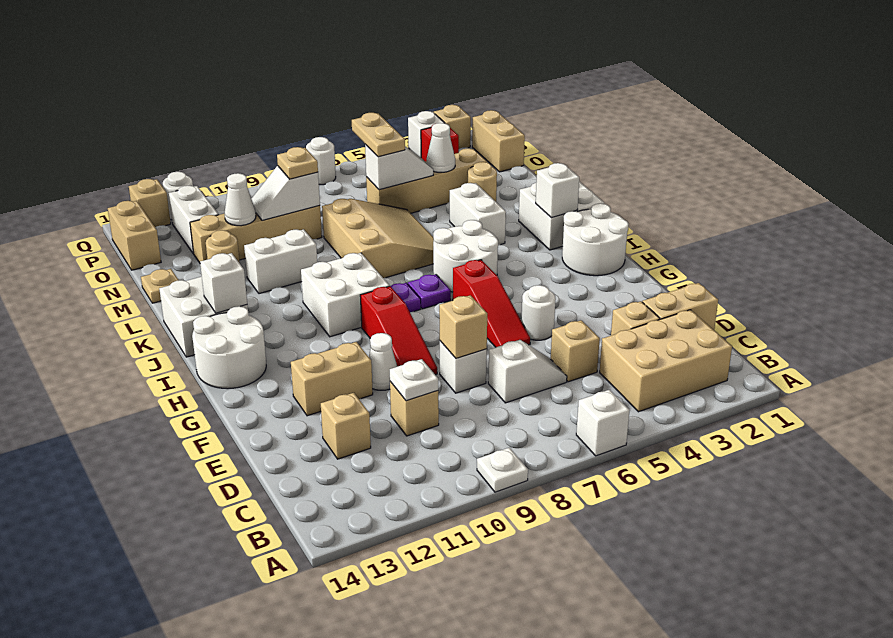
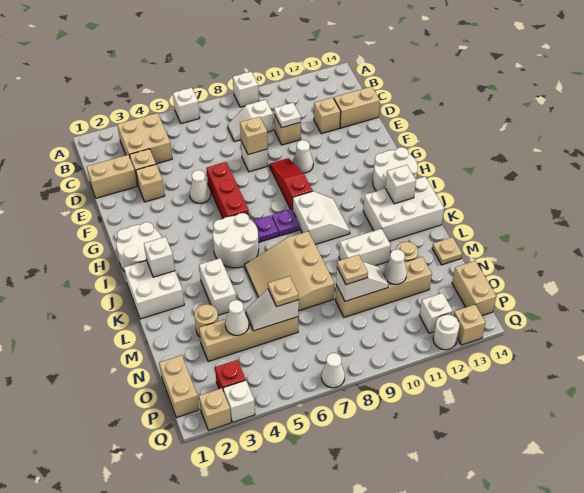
white plate A9 level 1 -> white brick A9 level 1
tan brick B2:C4 level 1 -> tan brick B3:C4 level 1
tan brick D5 level 1 -> tan brick E3 level 1
white slope D6:D7 level 1 top 7 -> white slope C8:C9 level 1 top 9
white round brick F5 level 1 -> white cone F5 level 1
red slope F6:H6 level 1 top H -> red brick F6:H6 level 1
tan brick F11:F12 level 1 -> tan brick D13:D14 level 1
white brick I9:J10 level 1 -> white slope I9:J10 level 1 top 9
white brick J13:K14 level 1 -> white brick J12:K14 level 1
tan plate N6:O6 level 3 -> tan plate N6 level 3
white brick O12:P12 level 1 -> white brick P12 level 1
white round brick Q7 level 1 -> white cone Q7 level 1

